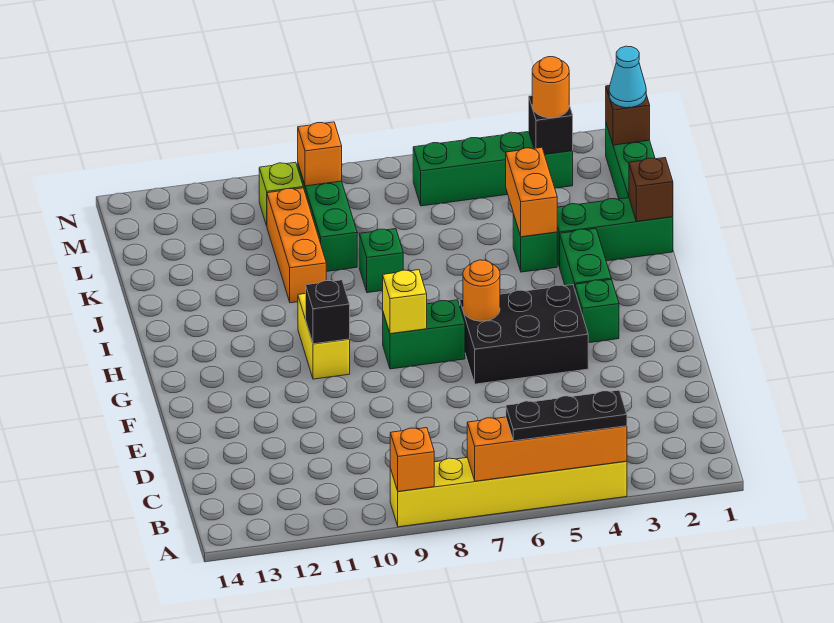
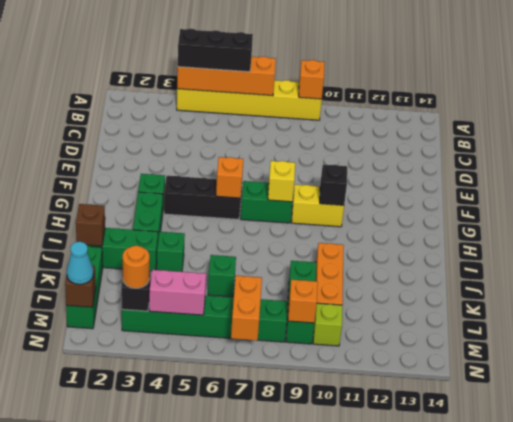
black plate A4:A6 level 3 -> black brick A4:A6 level 3
black brick F4:G6 level 1 -> black brick G4:G6 level 1
orange round brick G6 level 2 -> orange brick G6 level 2
yellow brick G10:H10 level 1 -> yellow brick G9:G10 level 1
orange brick J4:K4 level 2 -> orange brick M7:N7 level 2
green brick J8 level 1 -> green brick K6 level 1
green brick M3:M6 level 1 -> green brick M3:M8 level 1
none -> pink brick M4:M5 level 2

